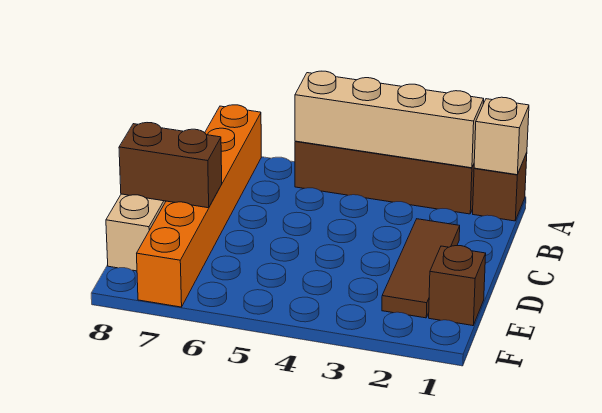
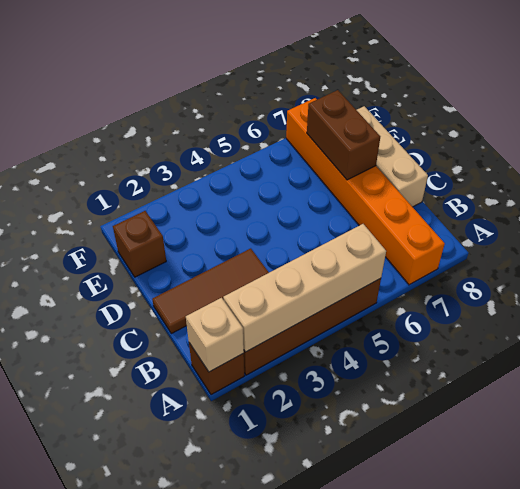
brown tile C2:E2 level 1 -> brown tile C1:C3 level 1
brown brick D7:D8 level 2 -> brown brick D7:E7 level 2

